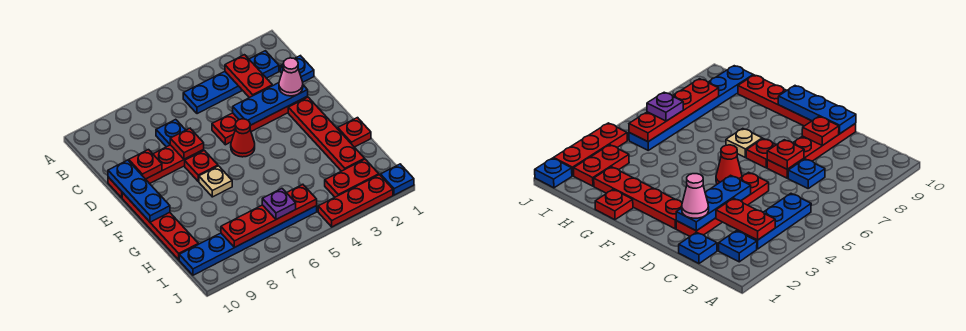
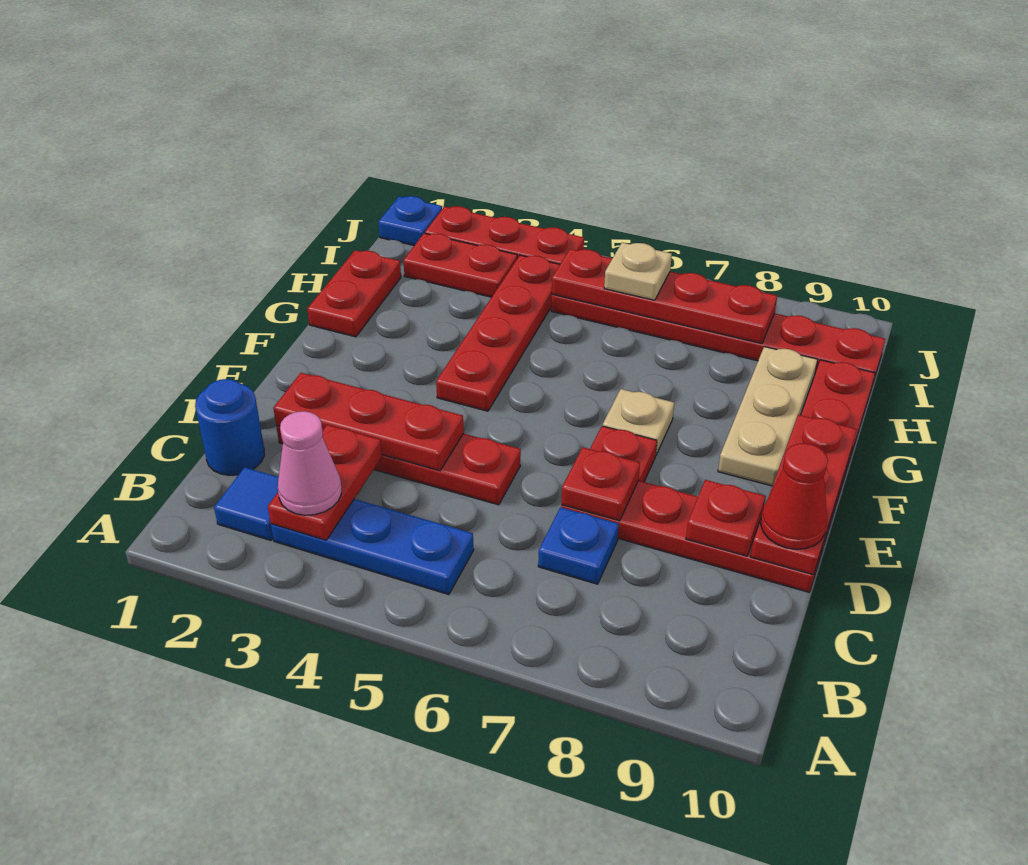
blue plate B2 level 1 -> blue tile B2 level 1
blue plate C1 level 1 -> blue round brick C1 level 1
blue plate D2:D4 level 2 -> red plate D2:D4 level 2
pink cone D2 level 3 -> pink cone B3 level 3
blue plate D10:F10 level 2 -> red plate D10:F10 level 2
red plate E2:H2 level 1 -> red plate F4:I4 level 1
red cone E5 level 1 -> red cone D10 level 3
none -> tan plate F9:H9 level 1
red plate G1 level 1 -> red plate G1:H1 level 1
blue plate I5:I10 level 1 -> red plate I5:I10 level 1
purple plate I6 level 3 -> tan plate I6 level 3

